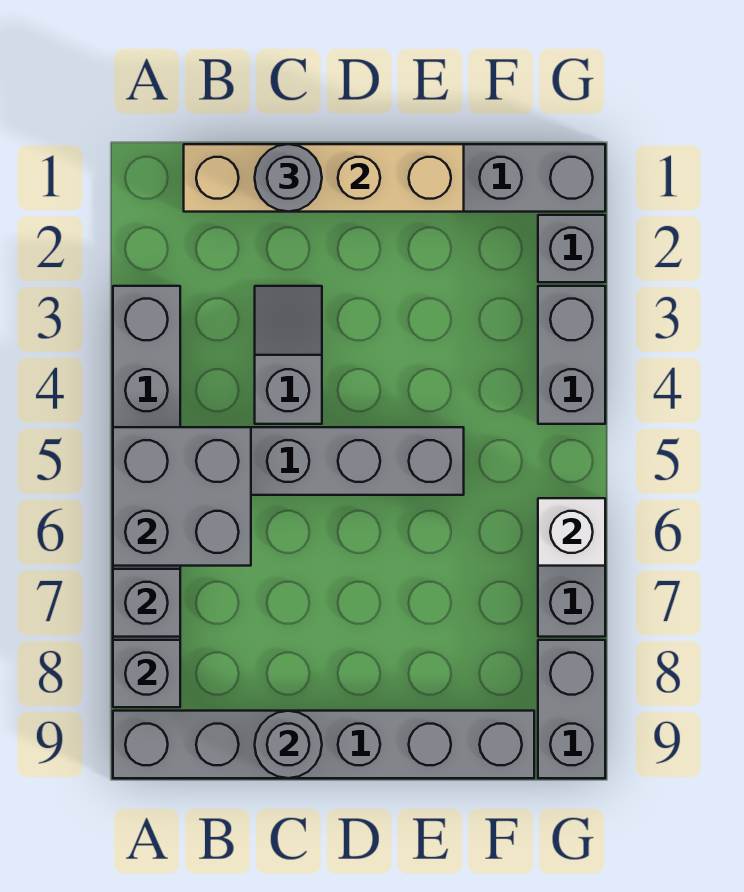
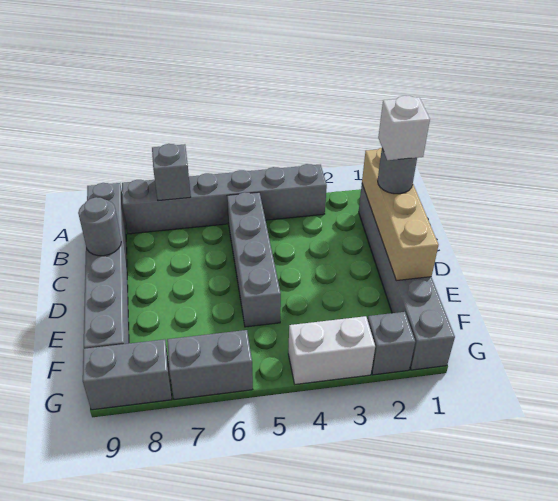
grey brick A5:B6 level 2 -> none
grey brick A8 level 2 -> none
grey slope C3:C4 level 1 top 4 -> none
grey brick G3:G4 level 1 -> white brick G3:G4 level 1
white brick G6 level 2 -> white brick C1 level 4

